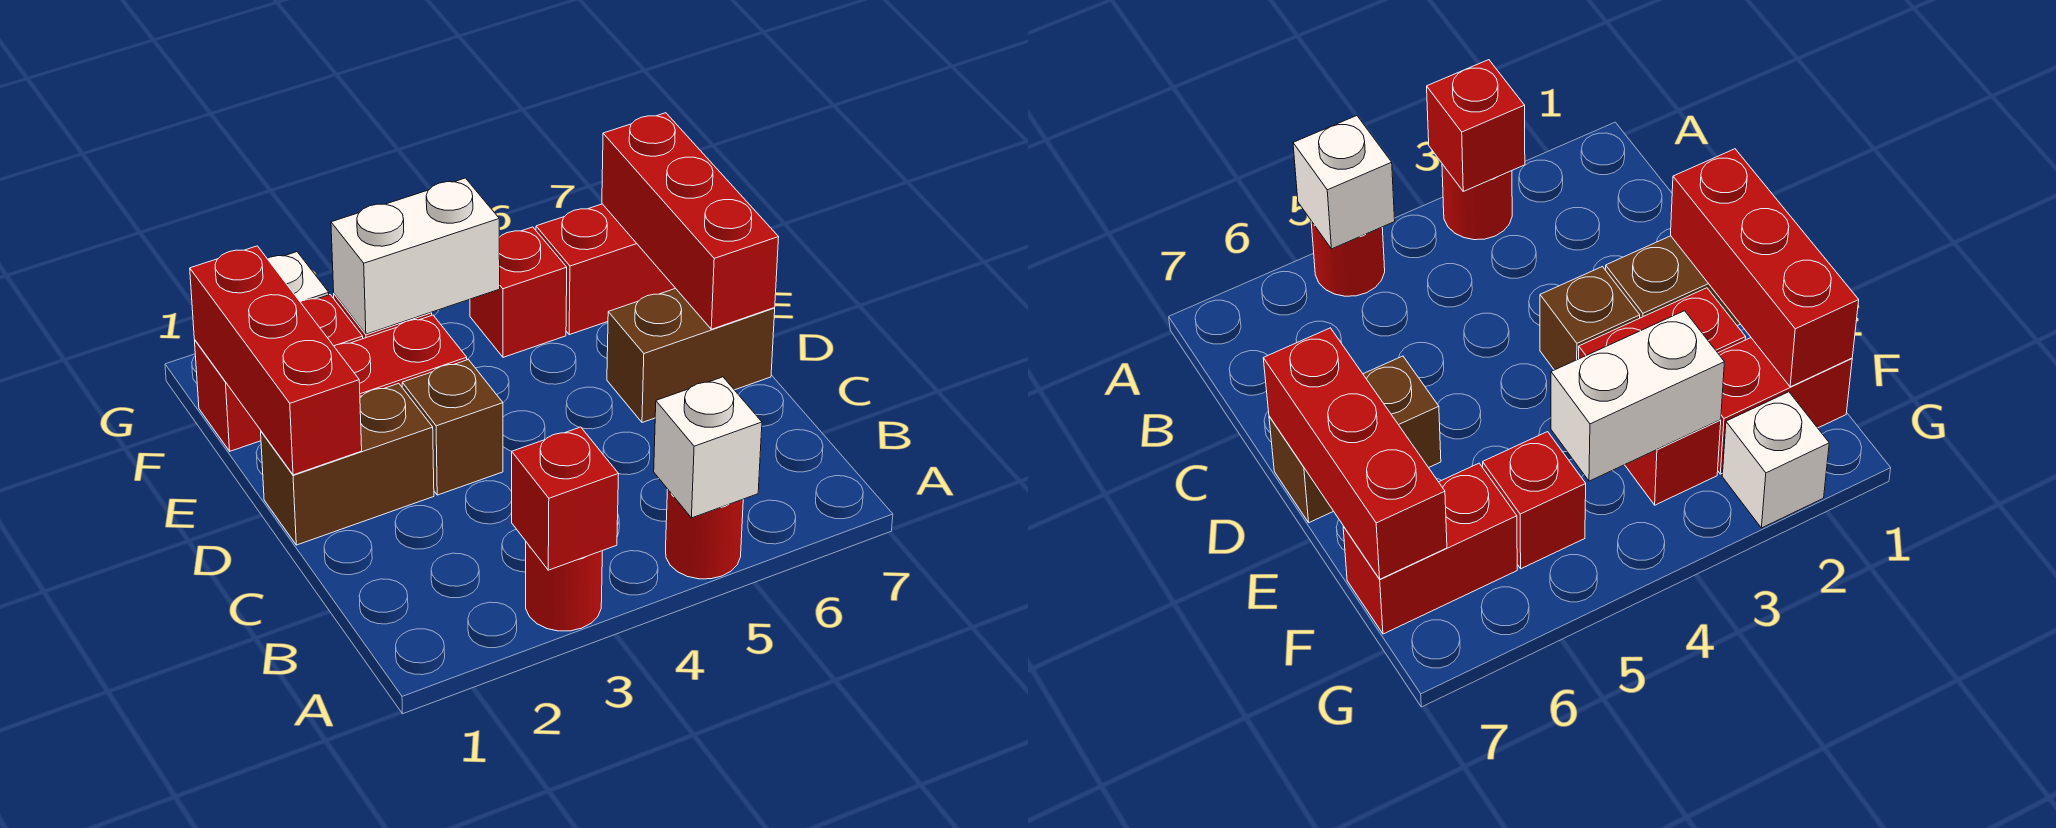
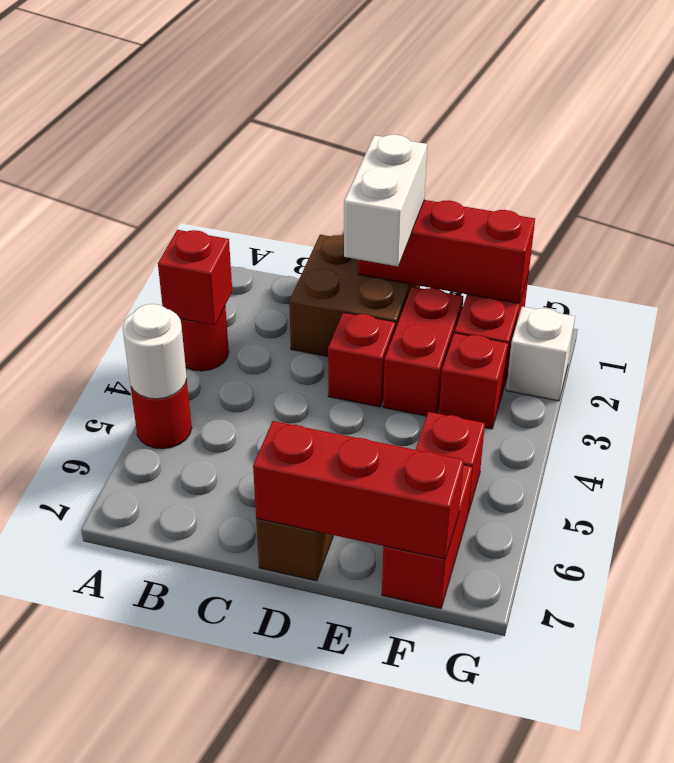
white brick A5 level 2 -> white round brick A5 level 2
brown brick D1:D2 level 1 -> brown brick C1:D2 level 1
brown brick D3 level 1 -> red brick D3 level 1
white brick F3:F4 level 2 -> white brick D1:D2 level 3

